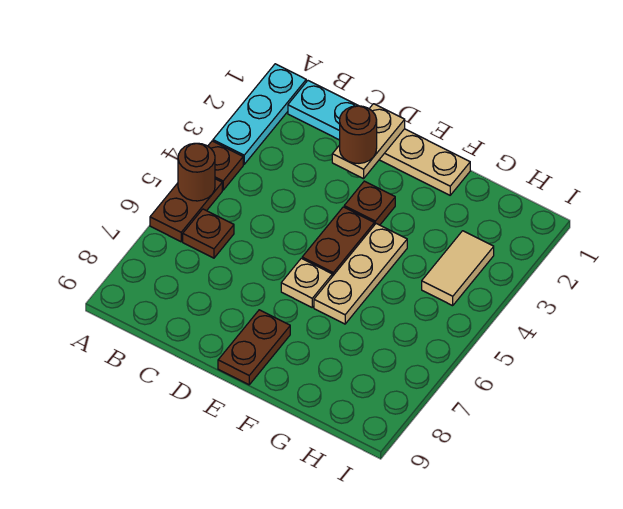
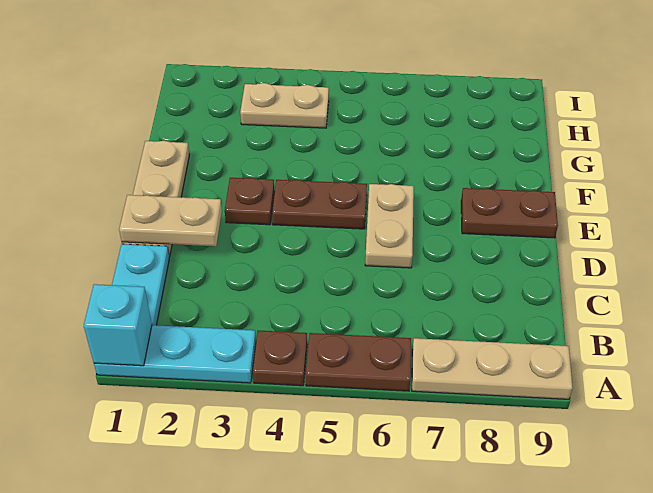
none -> cyan brick A1 level 2
brown round brick A5 level 2 -> none
brown plate B6 level 1 -> none
brown round brick D2 level 3 -> none
tan plate E6 level 1 -> tan plate D6:E6 level 1
tan plate F4:F6 level 1 -> tan plate A7:A9 level 1
tan tile H3:H4 level 1 -> tan plate H3:H4 level 1

